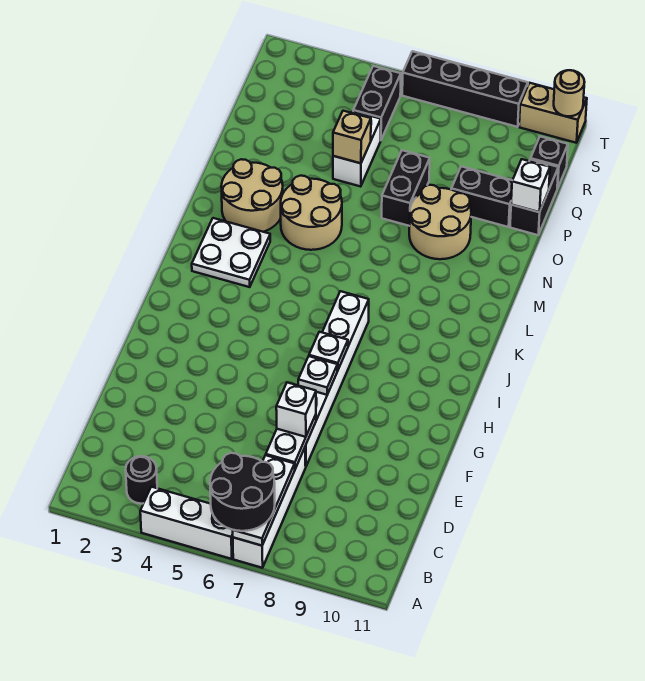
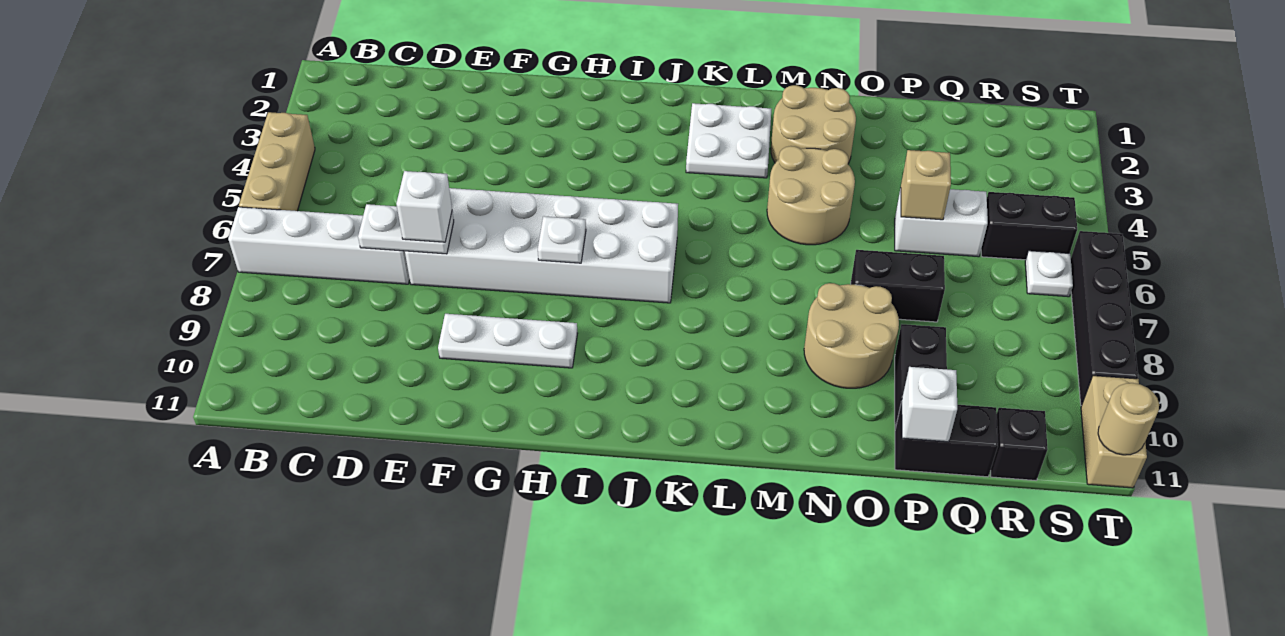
white brick A4:A6 level 1 -> tan brick A4:A6 level 1
black round brick A6:B7 level 3 -> none
white plate A7:C7 level 2 -> white plate F9:H9 level 1
black round brick B3 level 1 -> none
white brick E7:J7 level 1 -> white brick E6:J7 level 1
white plate G7 level 2 -> white plate S6 level 1

